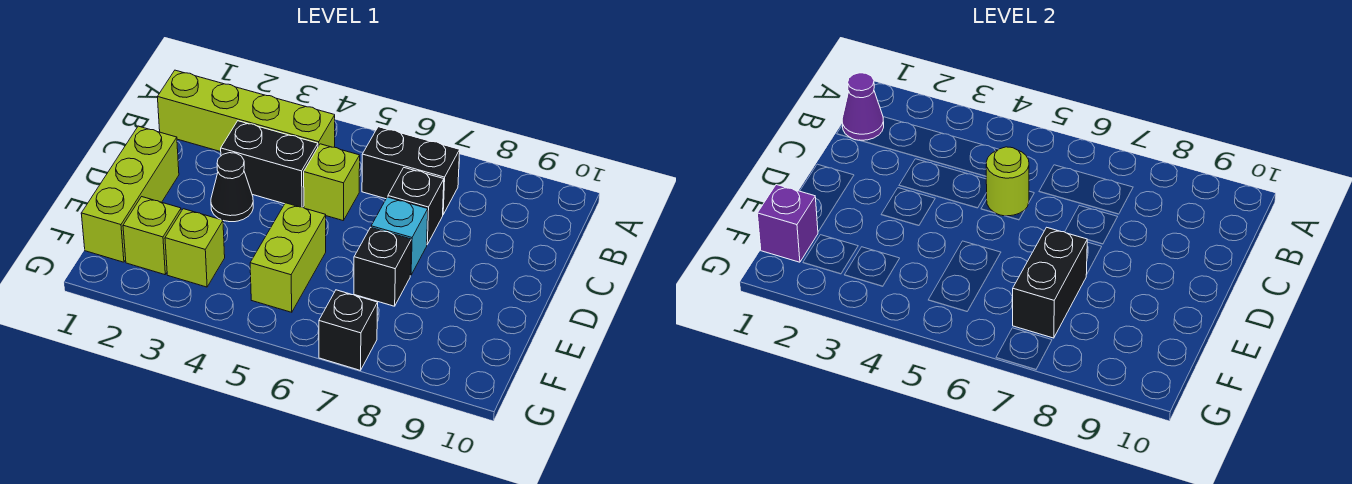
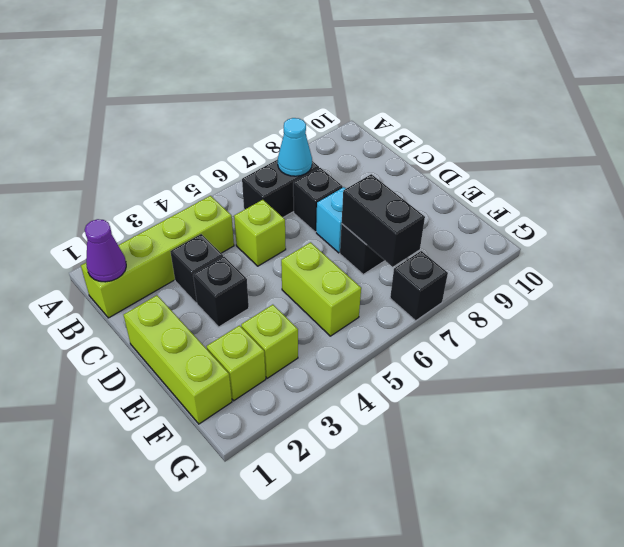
none -> cyan cone B7 level 2
black brick C3:C4 level 1 -> black brick C3 level 1
lime round brick C5 level 2 -> none
black cone D3 level 1 -> black brick D3 level 1
purple brick F1 level 2 -> none

